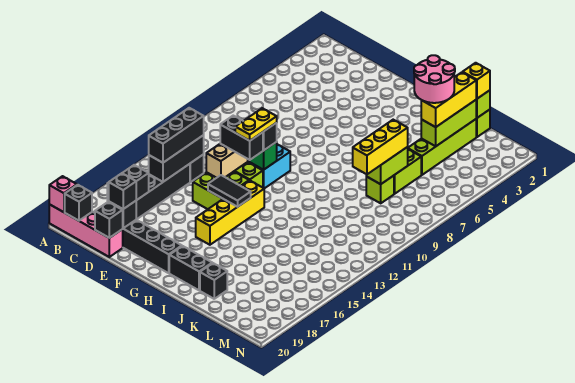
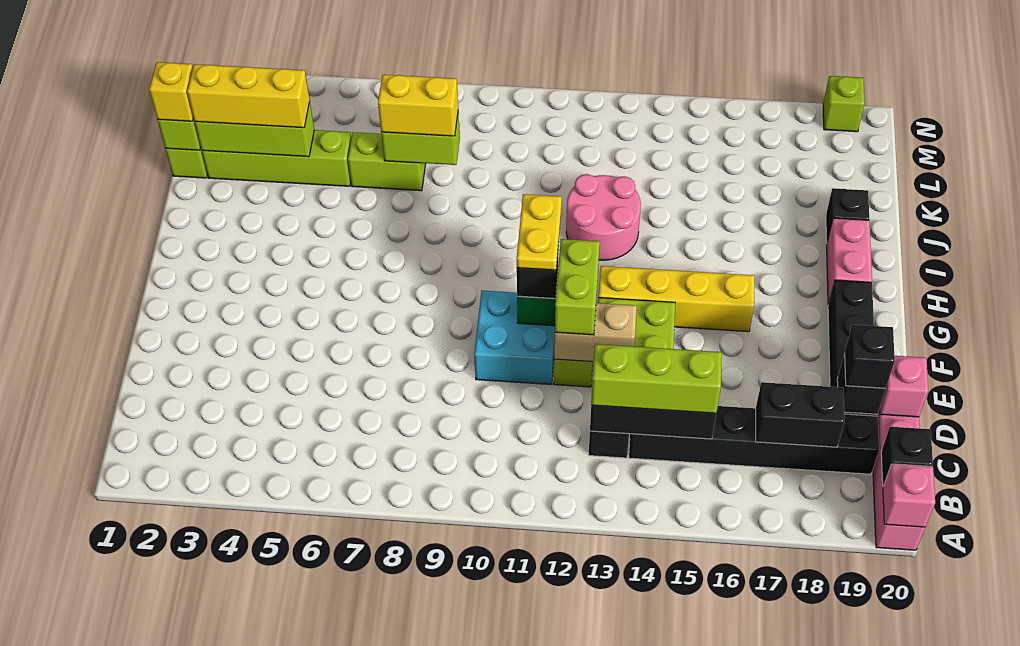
black brick C13:C15 level 3 -> lime brick C13:C15 level 3
black brick D20 level 2 -> pink brick D20 level 2
black brick E12:F12 level 3 -> lime brick E12:F12 level 3
yellow plate F11:F12 level 4 -> yellow plate F11:G11 level 4
black tile F14:G14 level 2 -> none
black brick H19:I19 level 1 -> pink brick H19:I19 level 1
pink round brick J3:K4 level 4 -> pink round brick I12:J13 level 1
yellow brick K7:K9 level 3 -> yellow brick K7:K8 level 3
lime brick K8 level 1 -> lime brick N19 level 1

